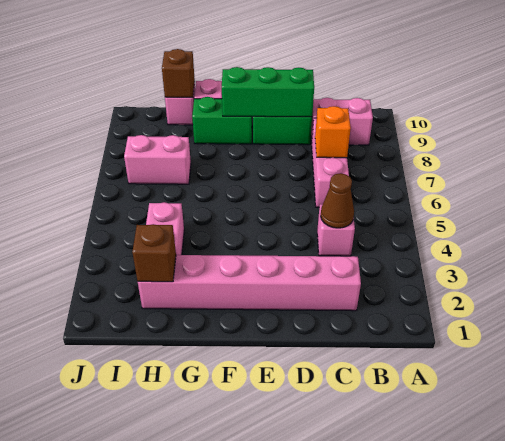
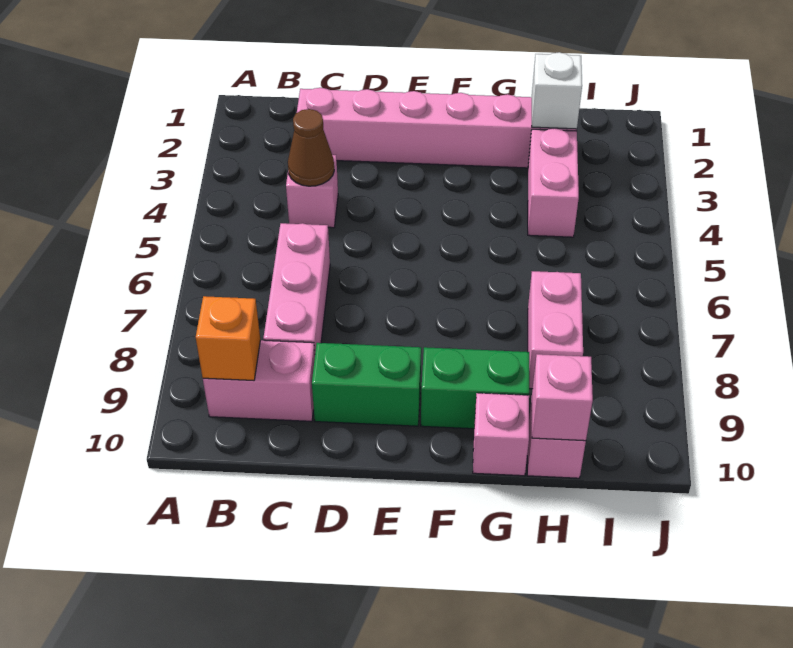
orange brick C7 level 2 -> orange brick B9 level 2
green brick D9:F9 level 2 -> none
brown brick H2 level 2 -> white brick H2 level 2
pink brick H7:I7 level 1 -> pink brick H7:H8 level 1
brown brick H10 level 2 -> pink brick H10 level 2

